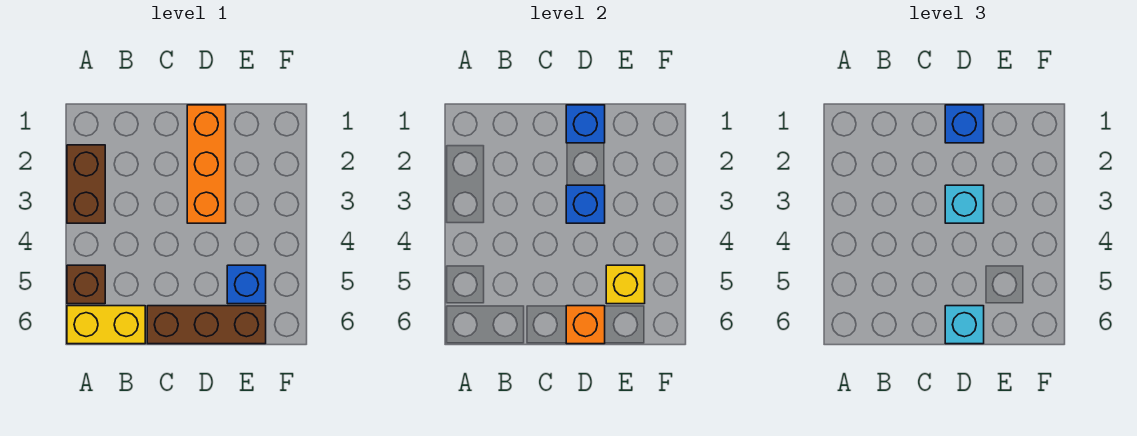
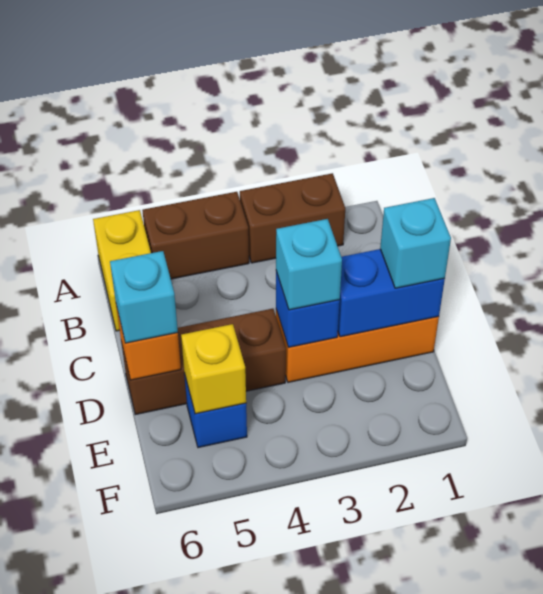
brown brick A5 level 1 -> brown brick A4:A5 level 1
brown brick C6:E6 level 1 -> brown brick D4:D6 level 1
blue brick D1 level 2 -> blue brick D1:D2 level 2
blue brick D1 level 3 -> cyan brick D1 level 3

